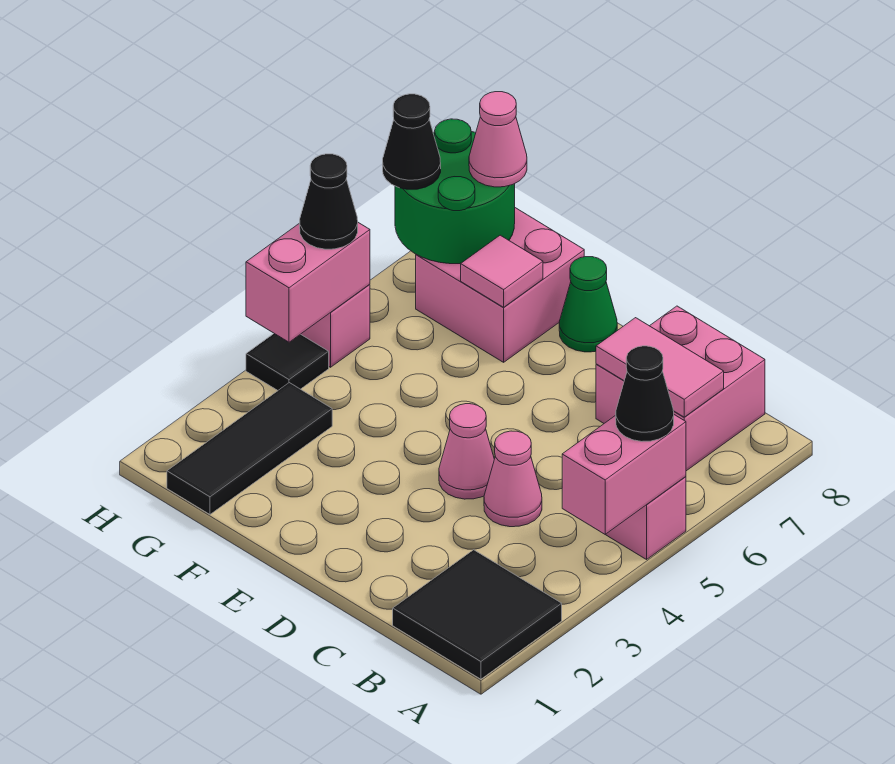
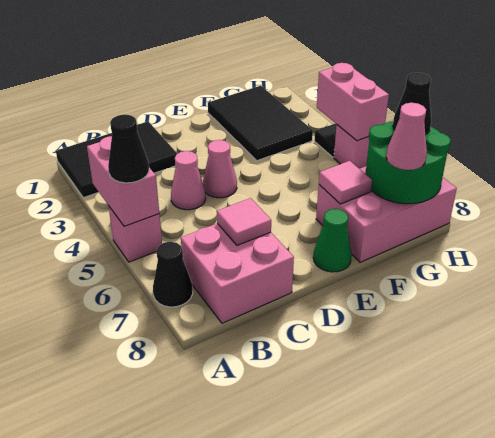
black tile A1:B2 level 1 -> black tile A1:C2 level 1
pink tile B7:C7 level 2 -> pink tile C7 level 2
pink brick F7:G8 level 1 -> pink brick F7:H8 level 1
black tile G1:G3 level 1 -> black tile F1:G3 level 1
black cone H5 level 3 -> black cone A7 level 1

